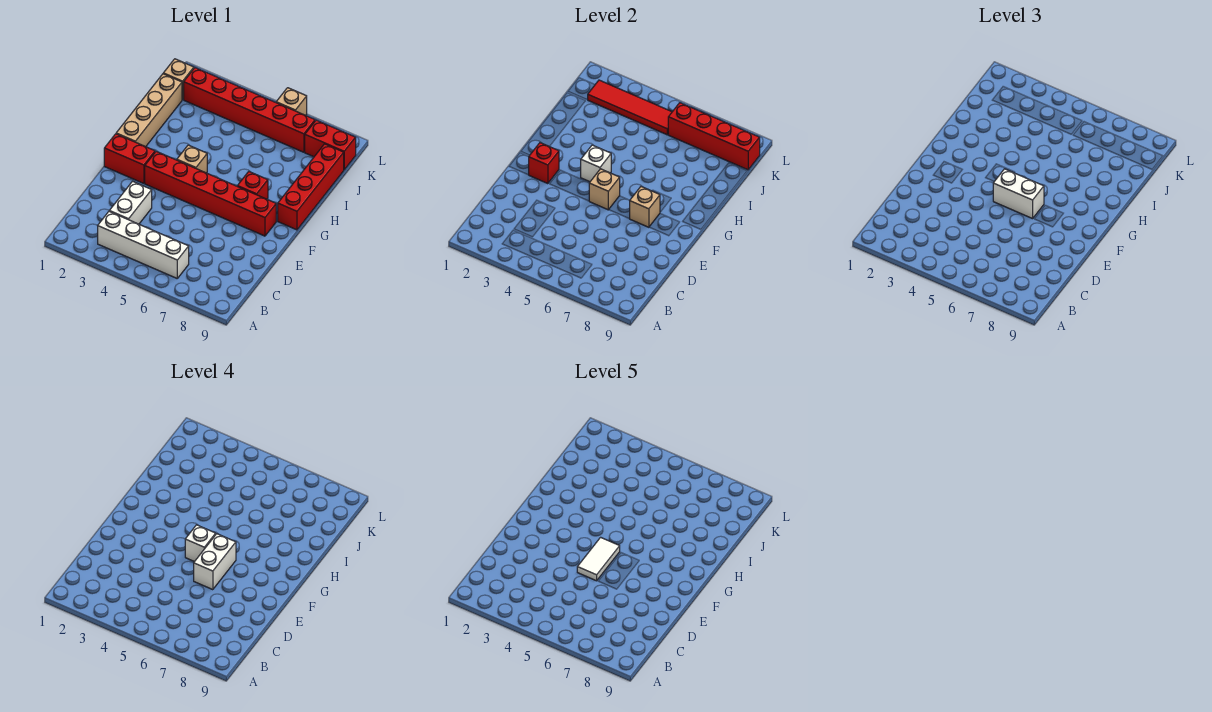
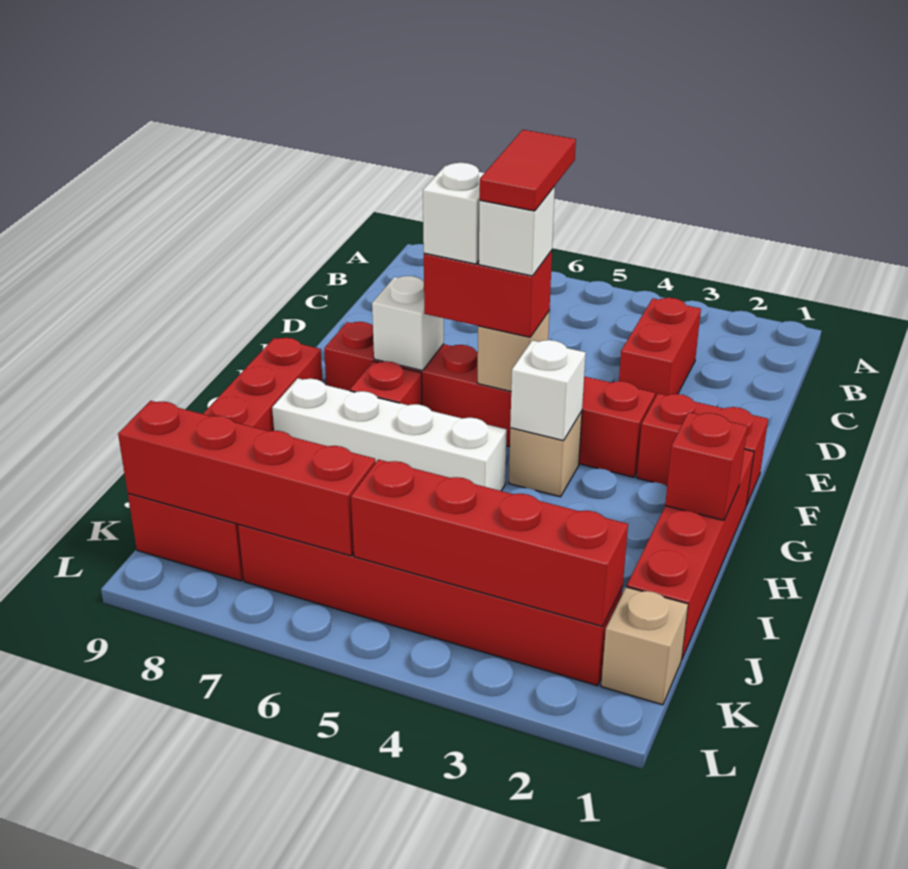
white brick B3:B6 level 1 -> white brick H5:H8 level 1
white brick C3:D3 level 1 -> red brick C3:D3 level 1
white tile E5:F5 level 5 -> red tile E5:F5 level 5
white brick E6:F6 level 4 -> white brick F6 level 4
red brick F2 level 2 -> red brick H1 level 2
white brick F5:F6 level 3 -> red brick F5:F6 level 3
tan brick F7 level 2 -> white brick F7 level 2
tan brick G1:J1 level 1 -> red brick G1:J1 level 1
red tile K2:K5 level 2 -> red brick K2:K5 level 2
tan brick L6 level 1 -> none

